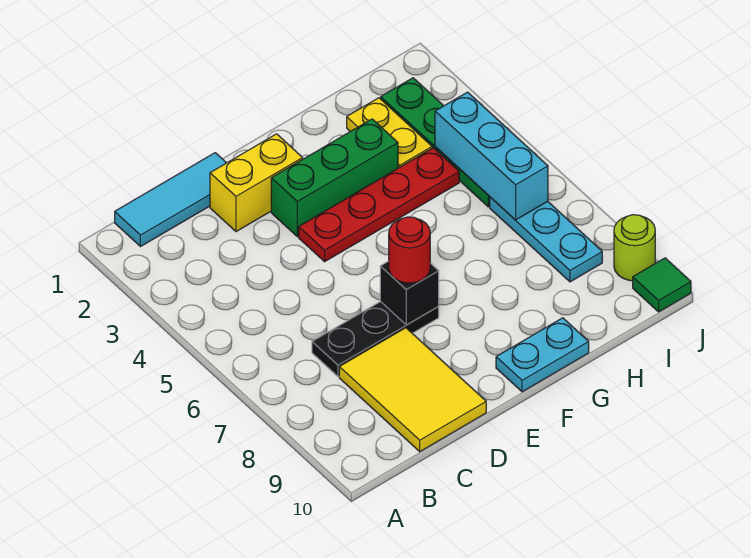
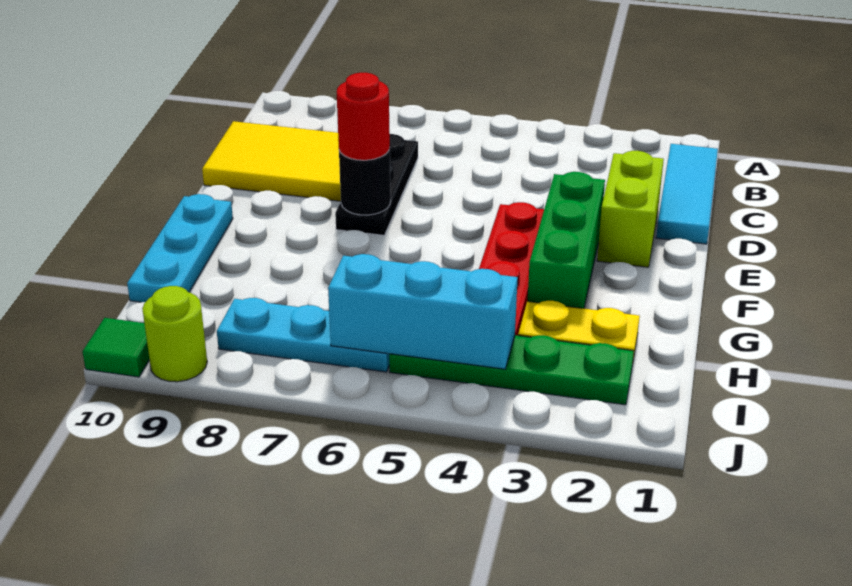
yellow brick D2:E2 level 1 -> lime brick D2:E2 level 1
black brick E7 level 2 -> black round brick E7 level 2
cyan plate F10:G10 level 1 -> cyan plate F10:H10 level 1

